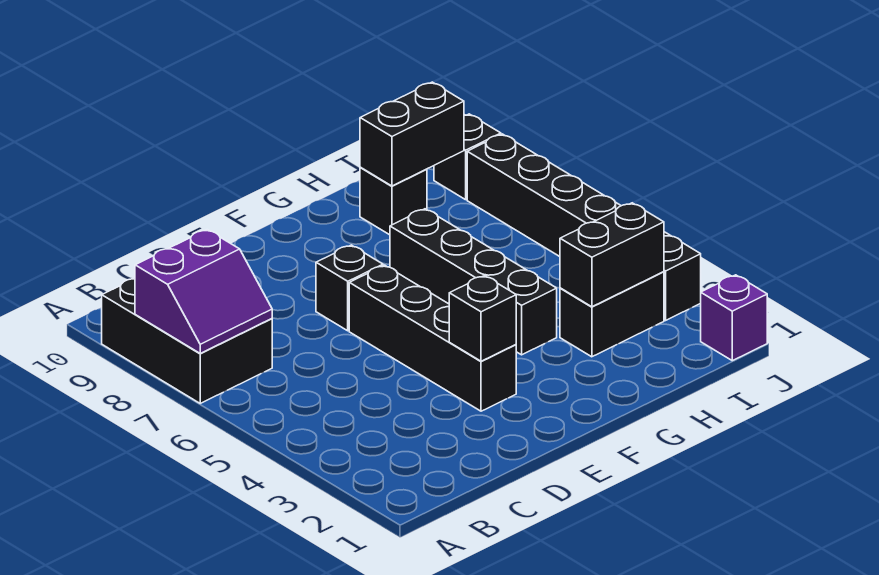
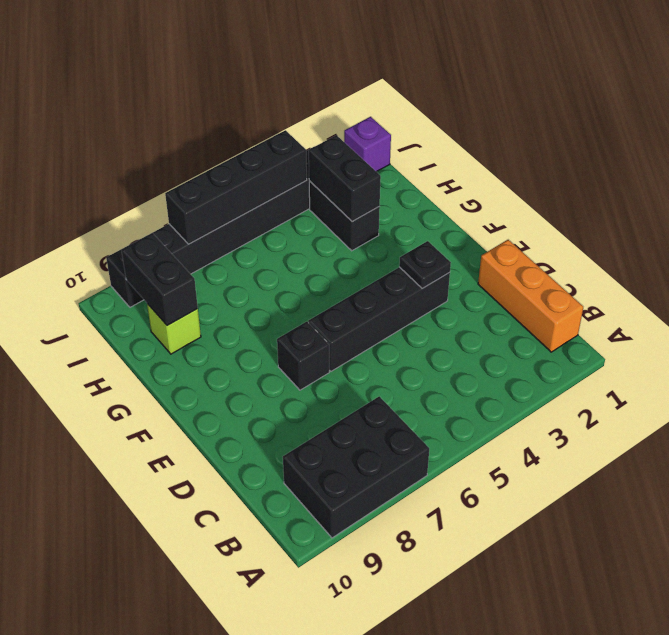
purple slope A7:B8 level 2 top 8 -> none
none -> orange brick B1:D1 level 1
black brick E3 level 2 -> black plate E3 level 2
black brick G4:G7 level 1 -> black brick J4:J7 level 2
black brick H9 level 1 -> lime brick H9 level 1

